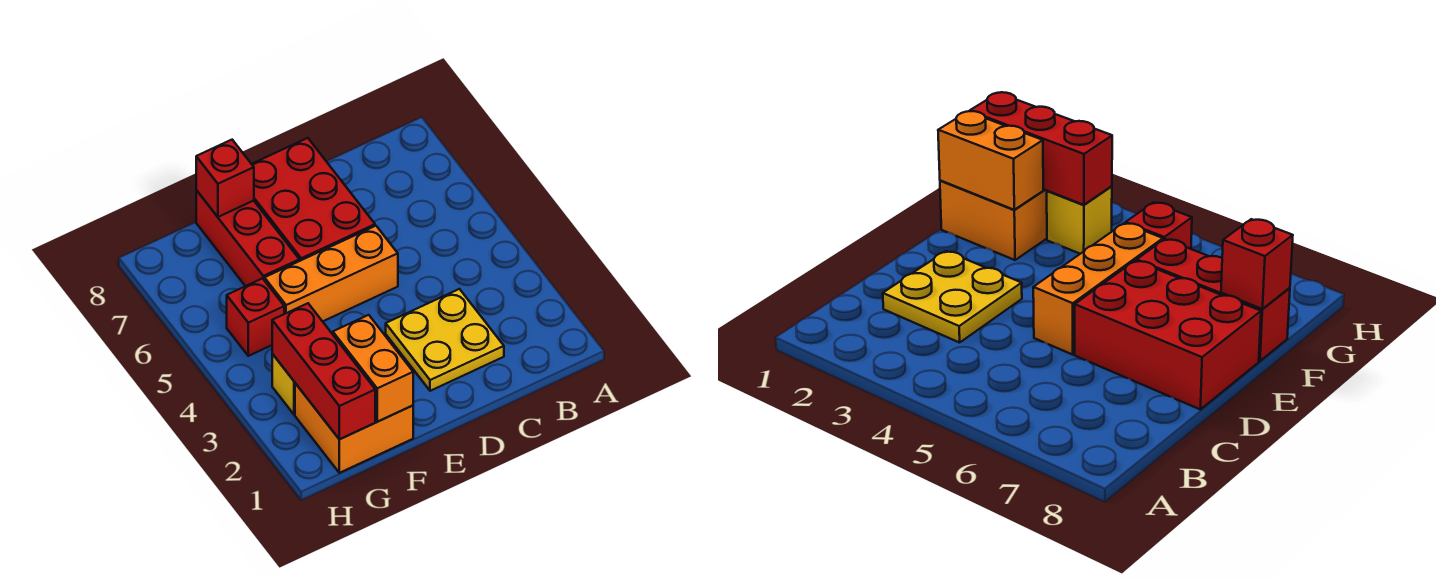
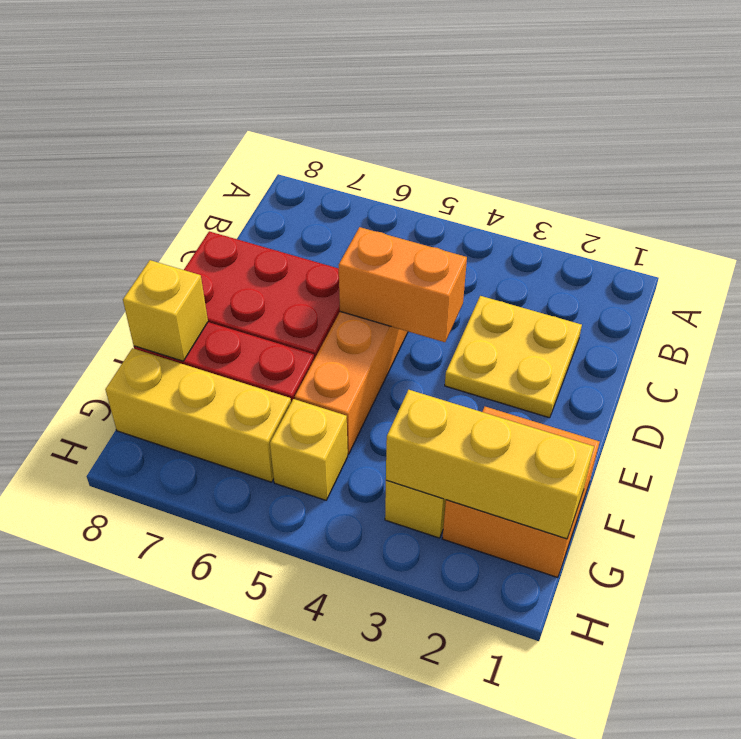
orange brick F1:F2 level 2 -> orange brick D4:D5 level 2
red brick F8 level 2 -> yellow brick F8 level 2
red brick G1:G3 level 2 -> yellow brick G1:G3 level 2
red brick G5 level 1 -> yellow brick G5 level 1
none -> yellow brick G6:G8 level 1

